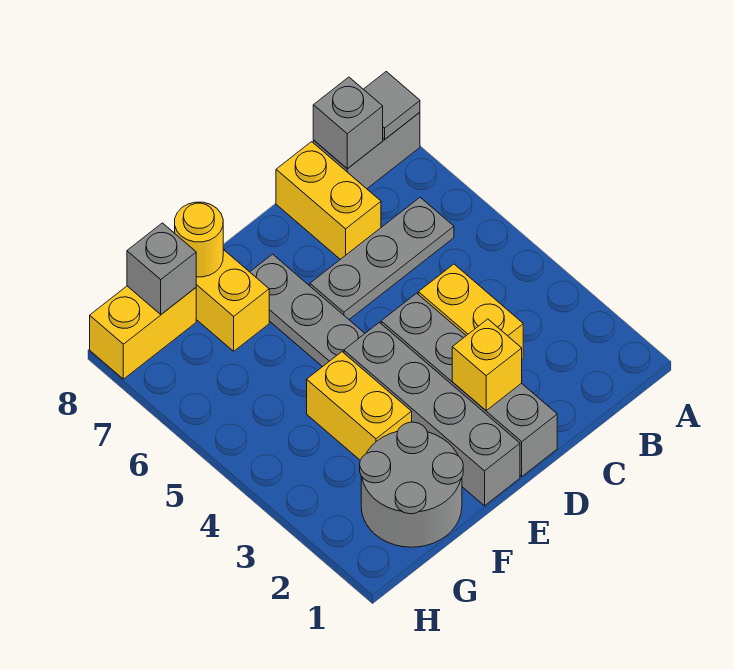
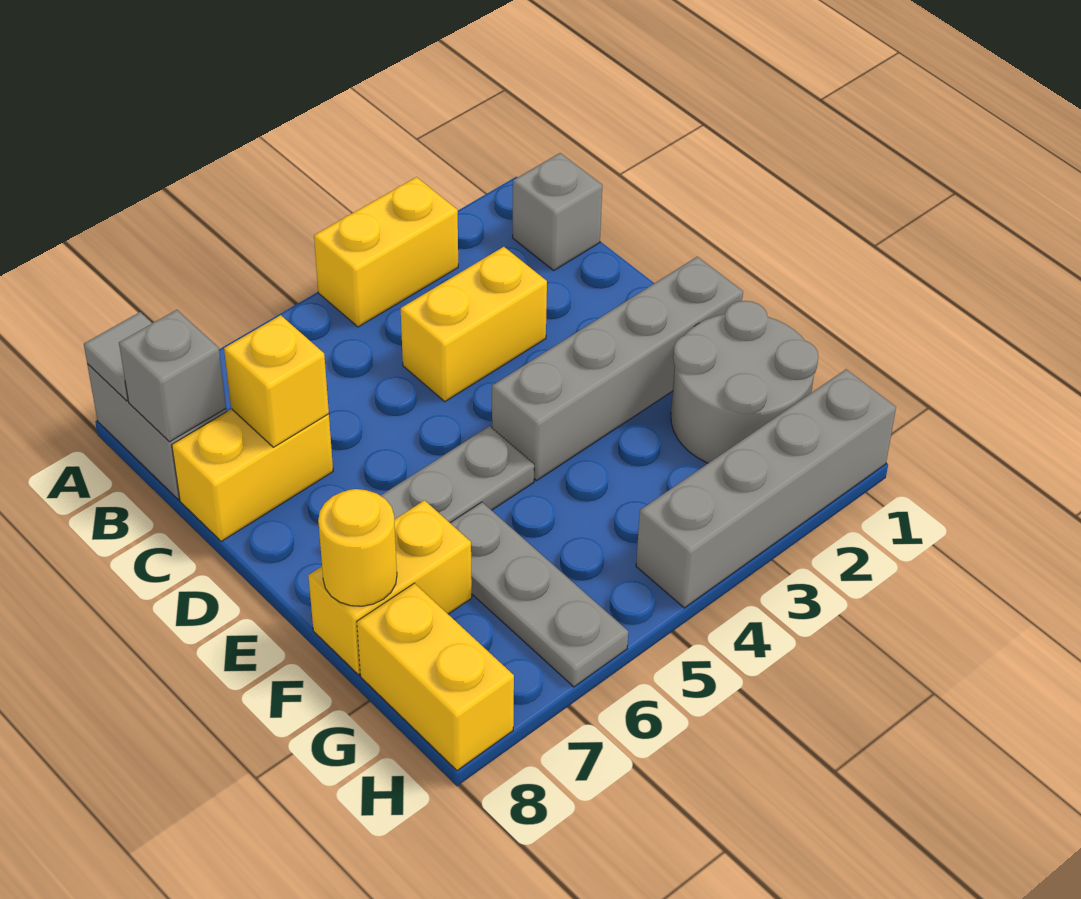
grey plate B6:D6 level 1 -> grey plate F6:H6 level 1
grey brick D1:D4 level 1 -> grey brick H1:H4 level 1
yellow brick D2 level 2 -> yellow brick C7 level 2
yellow brick F3:F4 level 1 -> yellow brick A3:A4 level 1
grey brick G8 level 2 -> grey brick B1 level 1

